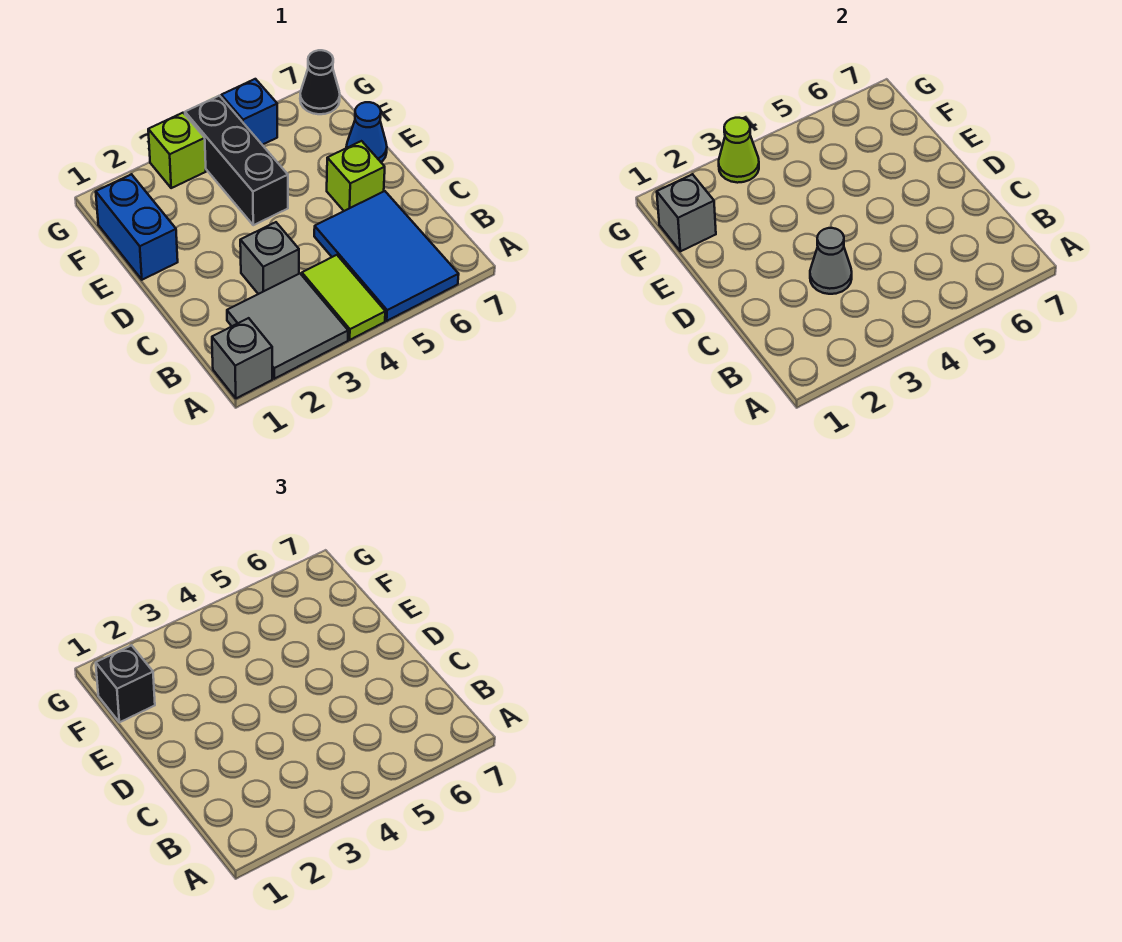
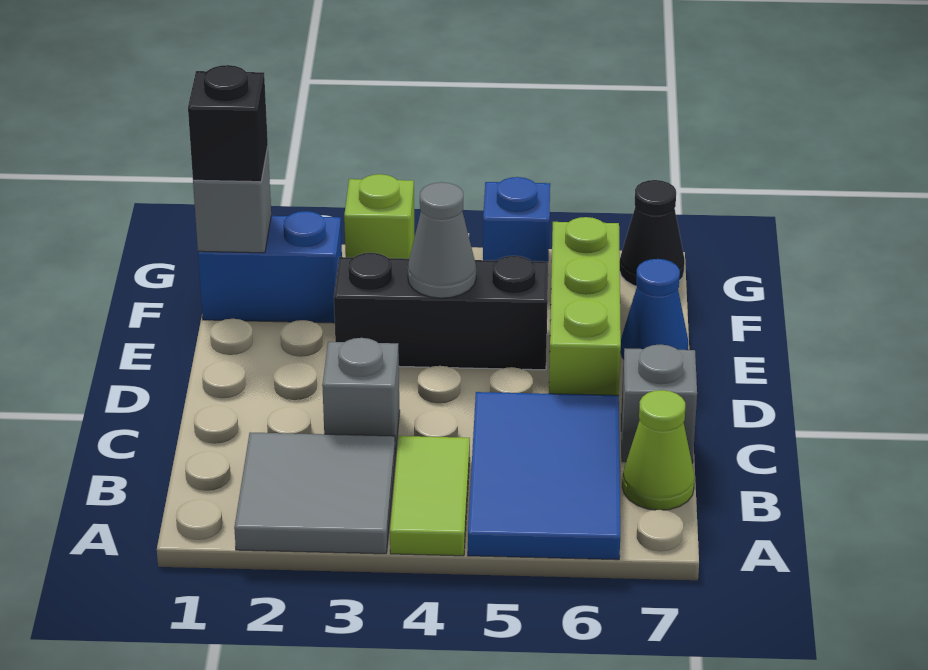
grey brick A1 level 1 -> grey brick C7 level 1
grey cone C3 level 2 -> grey cone E4 level 2
lime brick D6 level 1 -> lime brick D6:F6 level 1
blue brick E1:F1 level 1 -> blue brick F1:F2 level 1
black brick E4:G4 level 1 -> black brick E3:E5 level 1
lime cone G3 level 2 -> lime cone B7 level 1

